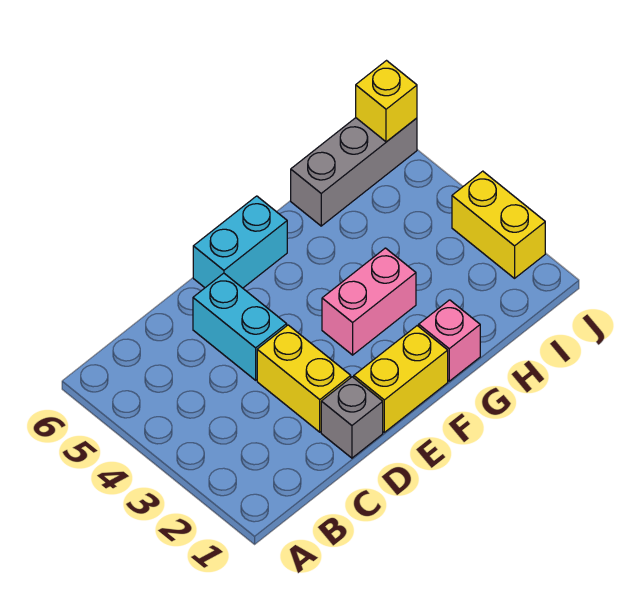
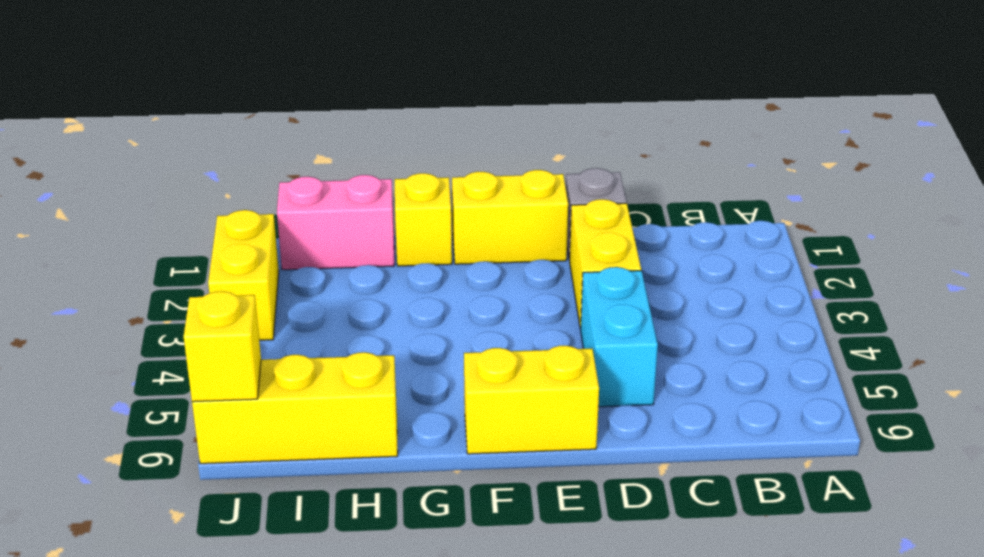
cyan brick E6:F6 level 1 -> yellow brick E6:F6 level 1
pink brick F3:G3 level 1 -> pink brick H1:I1 level 1
pink brick G1 level 1 -> yellow brick G1 level 1
grey brick H6:J6 level 1 -> yellow brick H6:J6 level 1

